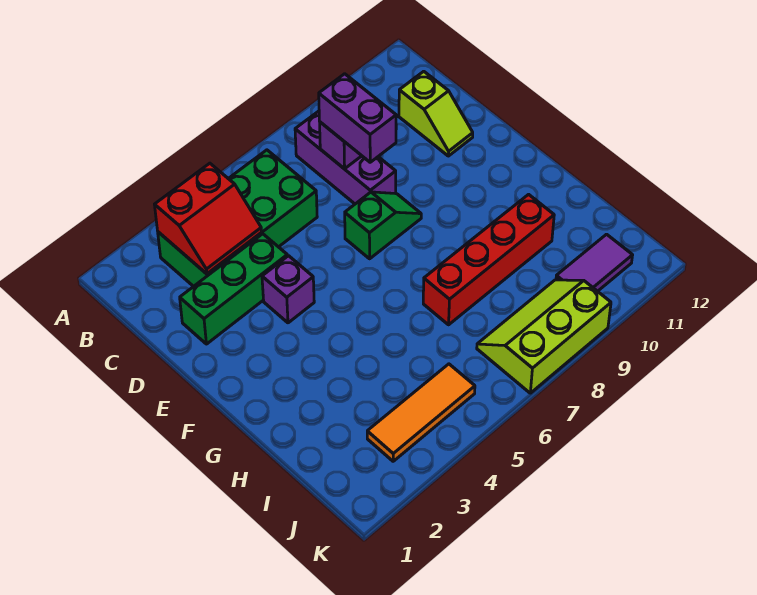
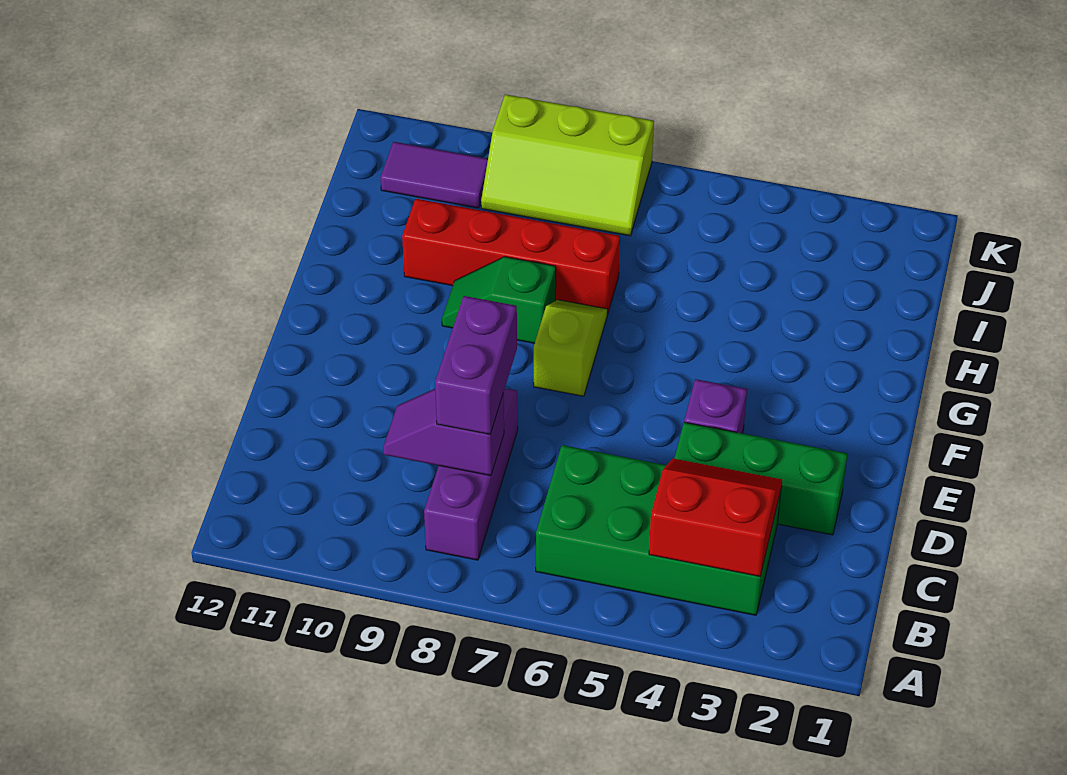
lime slope C11:D11 level 1 top C -> lime slope F7:G7 level 1 top F
green slope E7:E8 level 1 top 7 -> green slope G8:G9 level 1 top 8
orange tile J3:J5 level 1 -> none

